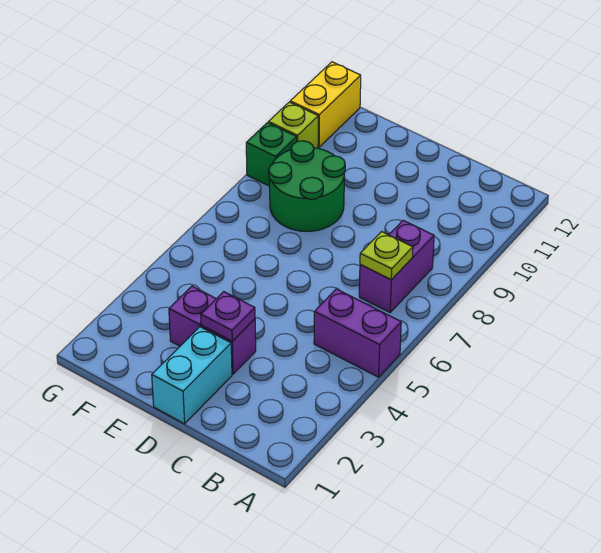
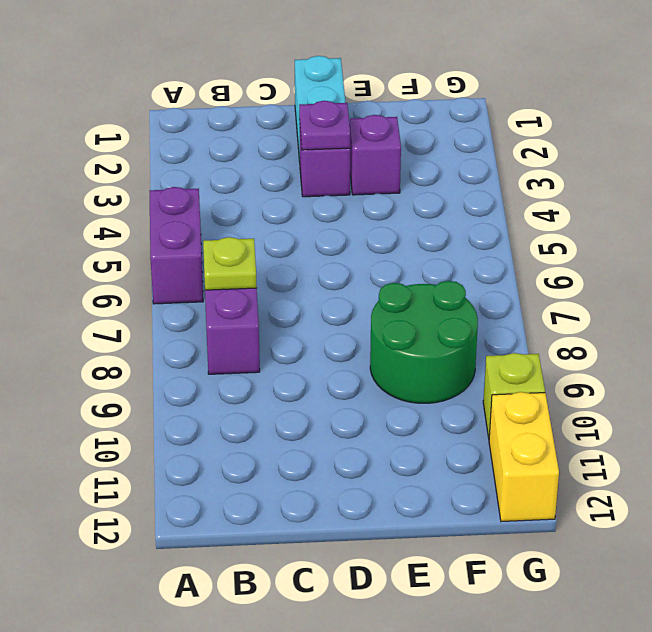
purple brick A5:B5 level 1 -> purple brick A5:A6 level 1
green brick G9 level 1 -> none

